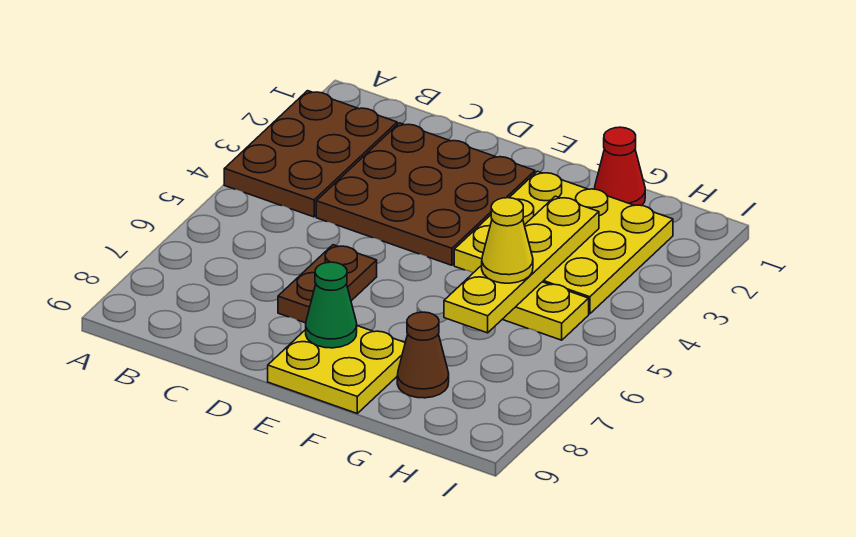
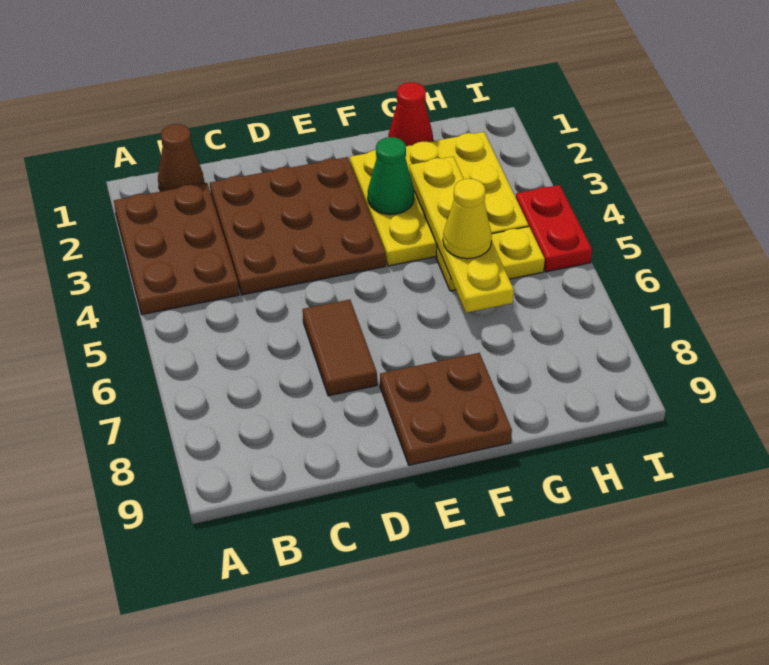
brown plate D6:D7 level 1 -> brown tile D6:D7 level 1
yellow plate E8:F9 level 1 -> brown plate E8:F9 level 1
green cone E8 level 2 -> green cone F3 level 2
brown cone G8 level 1 -> brown cone B1 level 1
none -> red plate I4:I5 level 1

